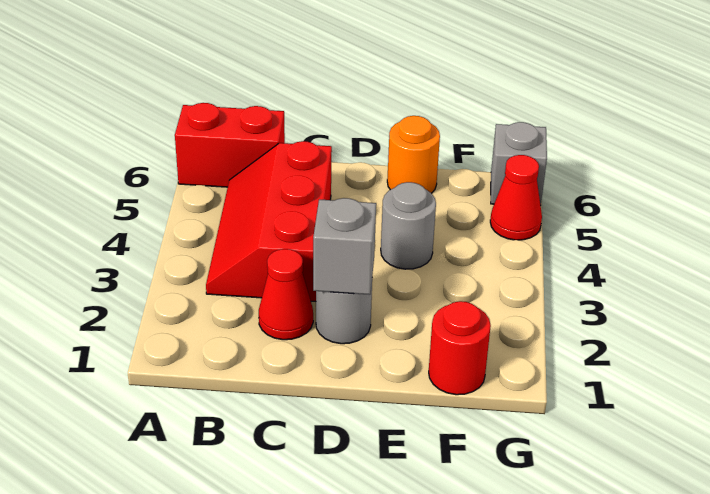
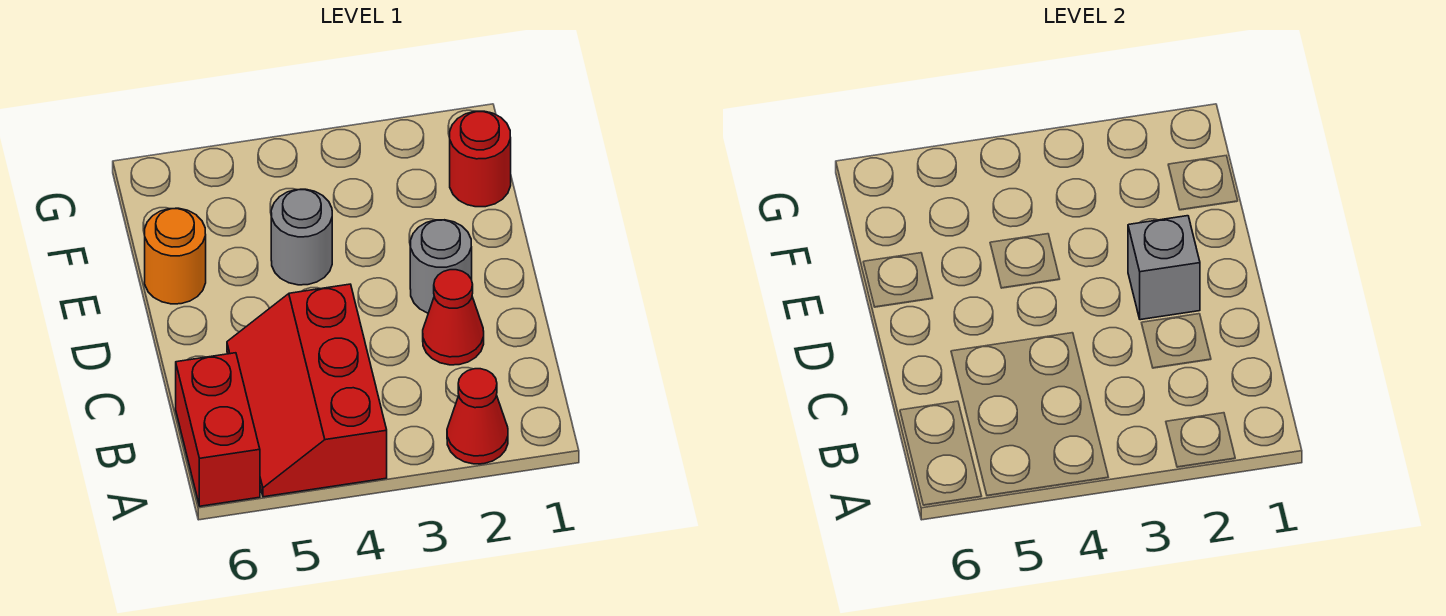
red slope B3:C5 level 1 top C -> red slope A4:C5 level 1 top 4
red cone G5 level 1 -> red cone A2 level 1
grey brick G6 level 1 -> none

